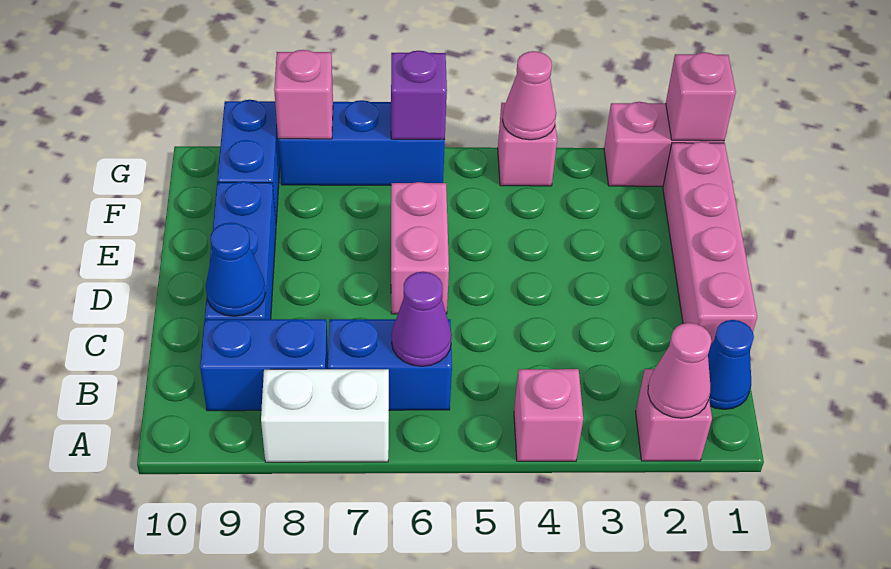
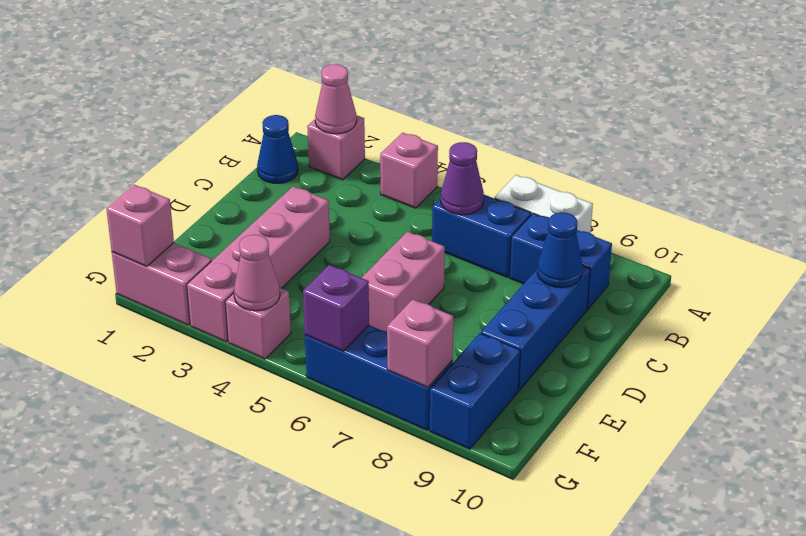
pink brick C1:F1 level 1 -> pink brick D3:G3 level 1

